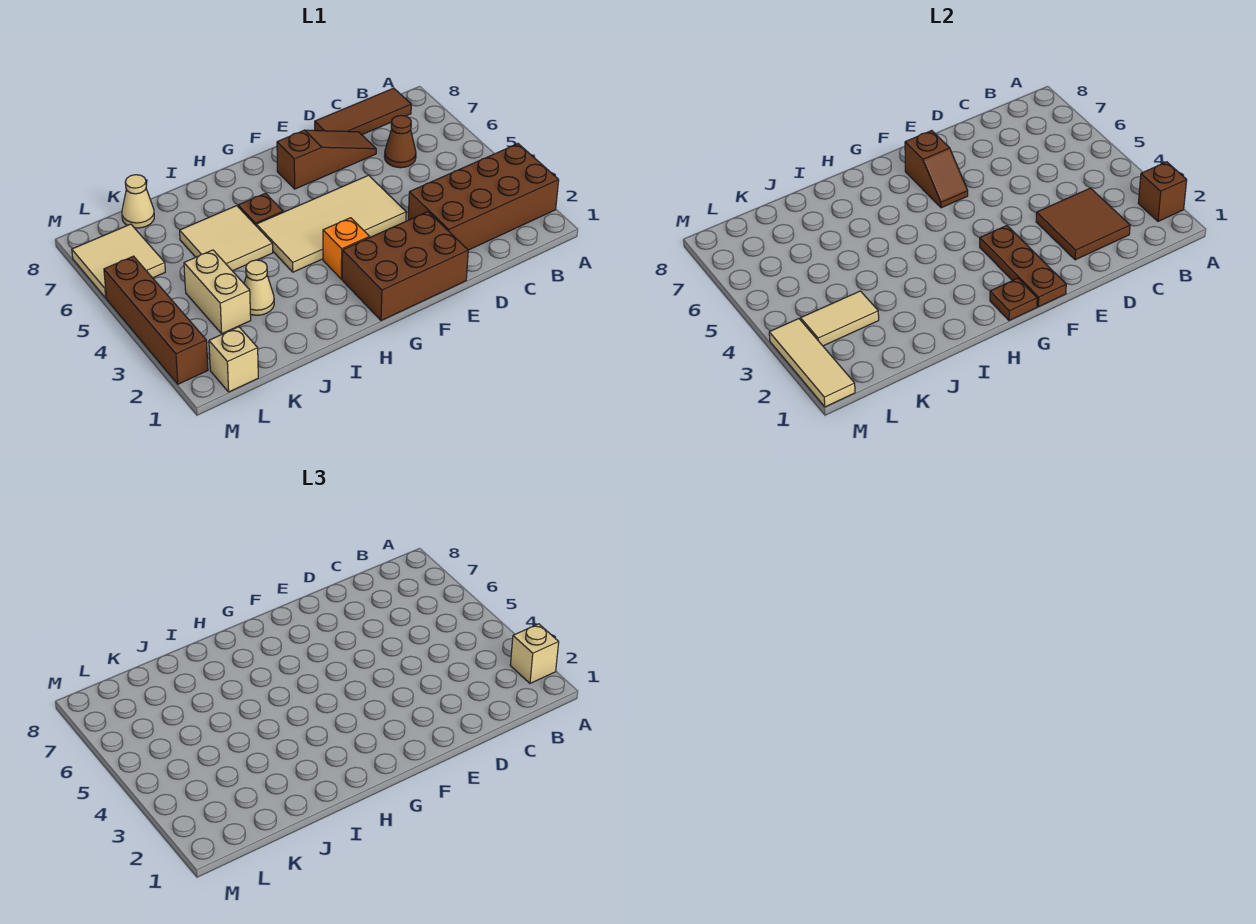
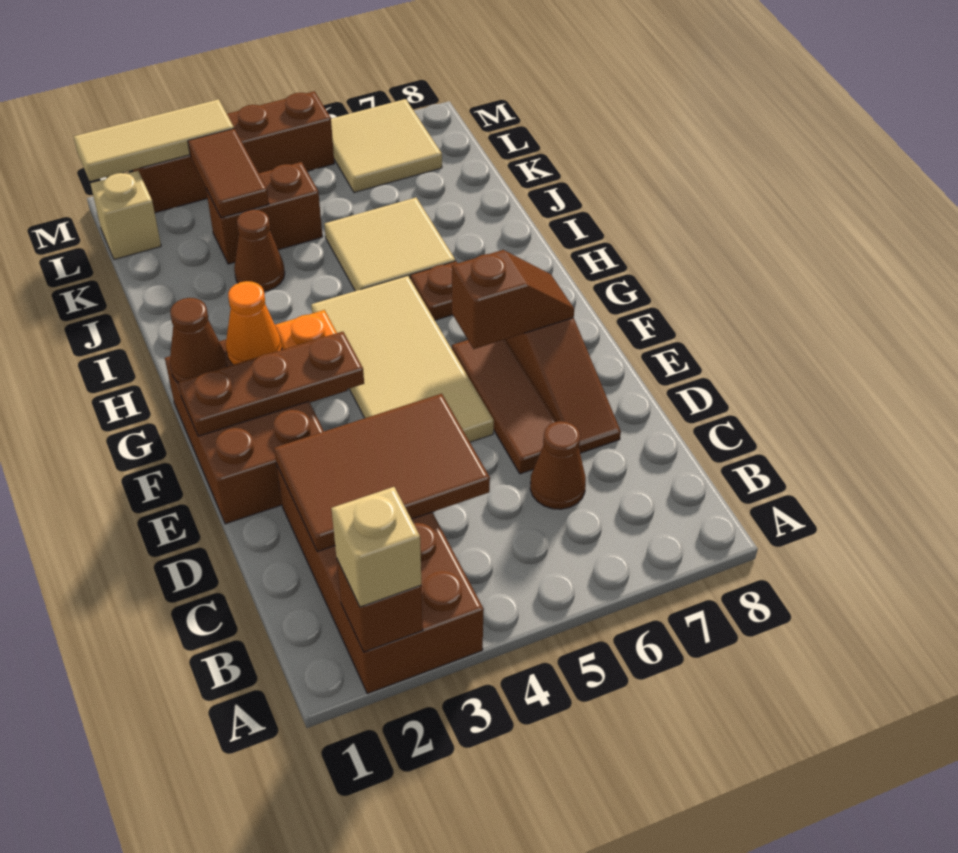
brown tile B8:D8 level 1 -> brown tile D6:F6 level 1
brown tile C2:D3 level 2 -> brown tile C2:D4 level 2
brown slope F6:F7 level 2 top 7 -> brown slope F6:F7 level 2 top 6
brown plate G1 level 2 -> brown cone G1 level 2
none -> orange cone G2 level 2
tan cone J3 level 1 -> brown cone J3 level 1
tan brick K3:K4 level 1 -> brown brick K3:K4 level 1
tan tile K3:L3 level 2 -> brown tile K3:L3 level 2
tan cone K8 level 1 -> none

